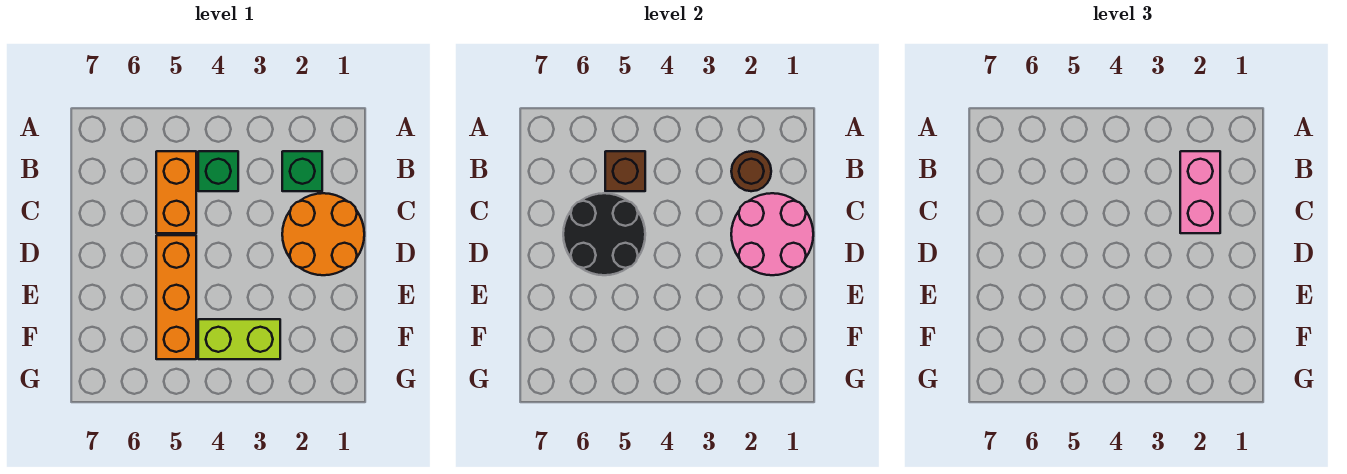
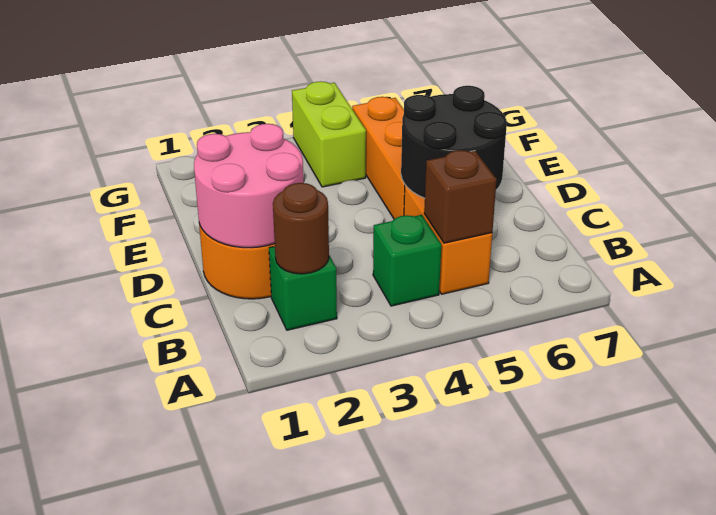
pink brick B2:C2 level 3 -> none
lime brick F3:F4 level 1 -> lime brick F4:G4 level 1

